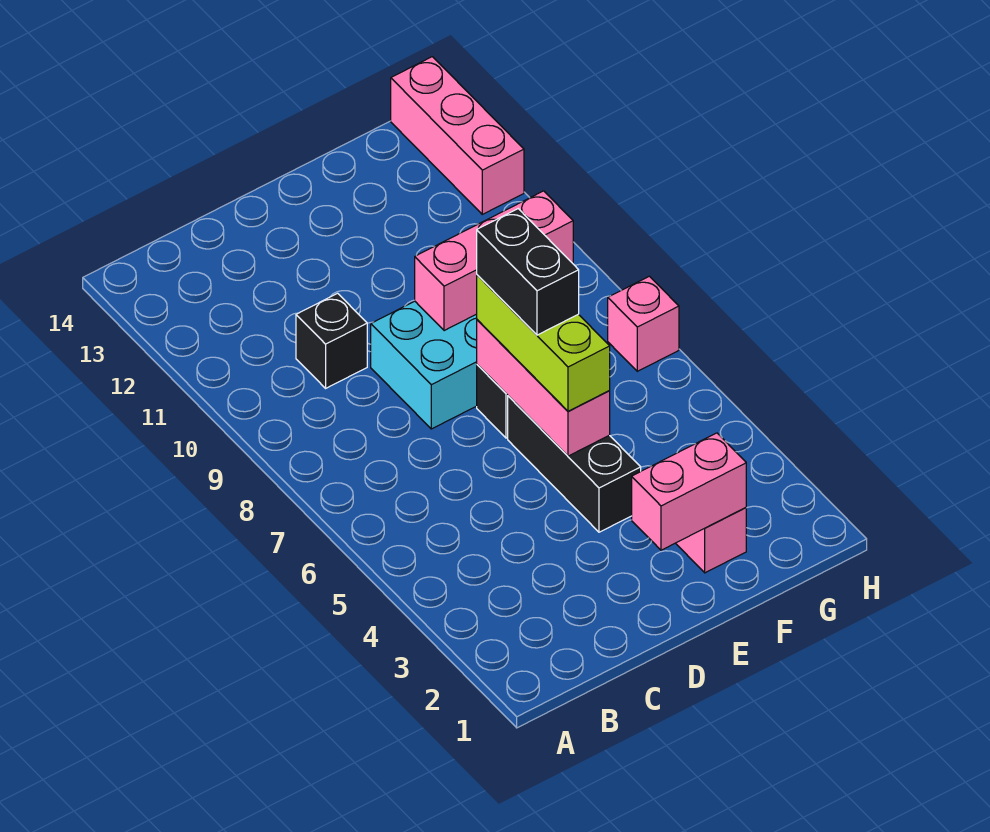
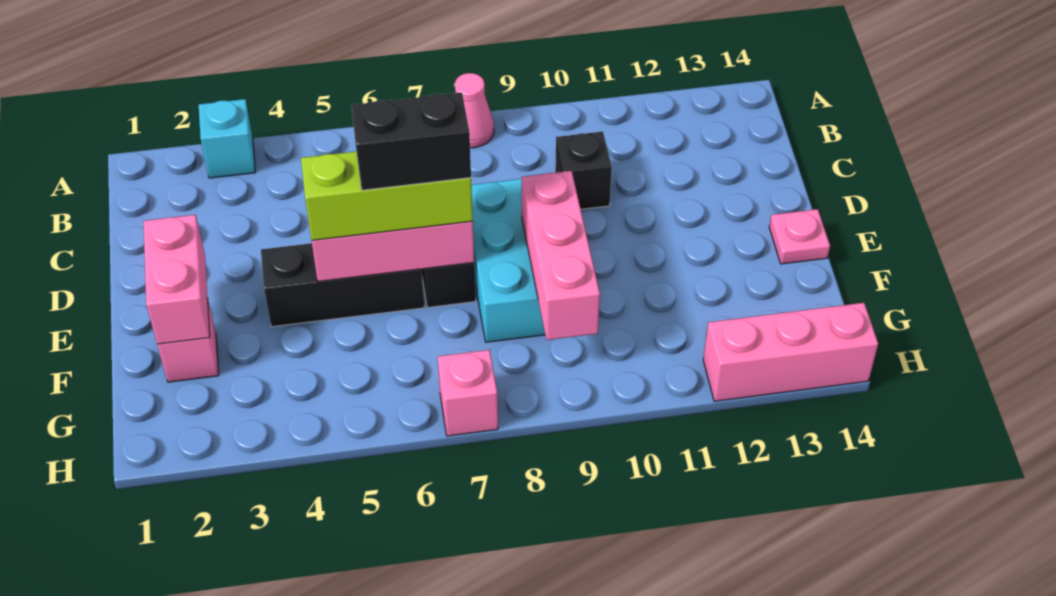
none -> cyan brick A3 level 1
none -> pink cone A8 level 1
none -> pink plate E14 level 1

